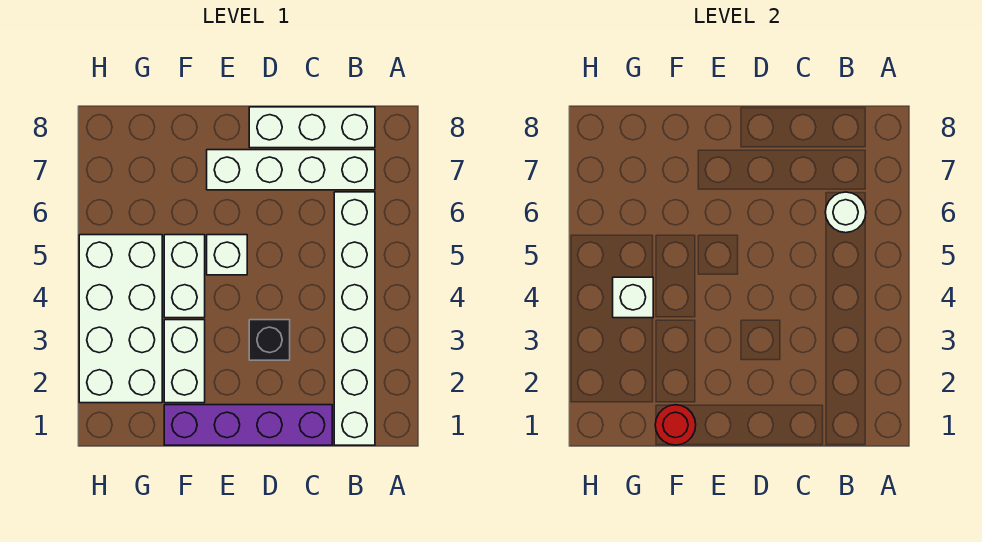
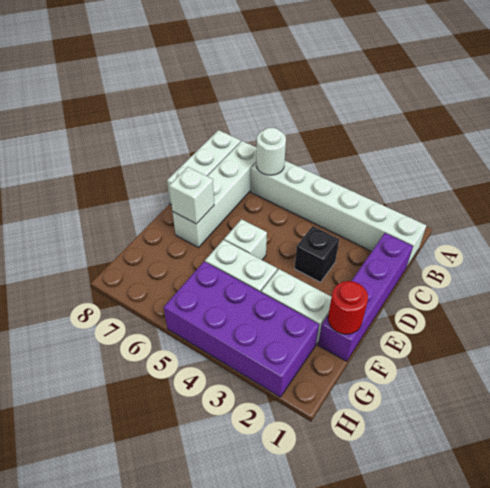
white brick G2:H5 level 1 -> purple brick G2:H5 level 1
white brick G4 level 2 -> white brick E7 level 2

